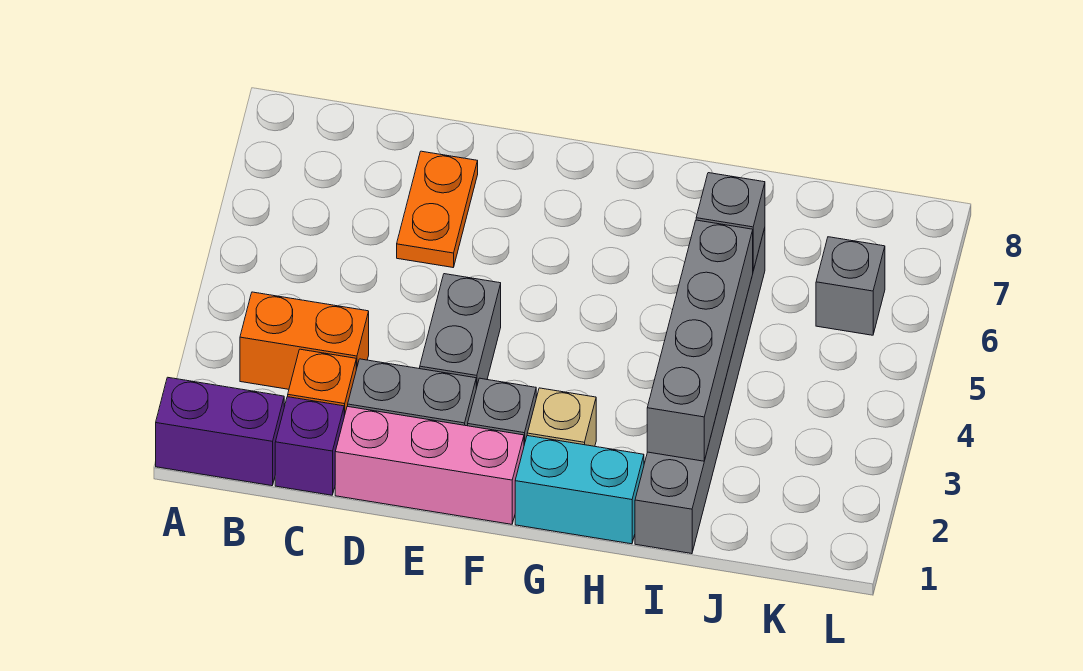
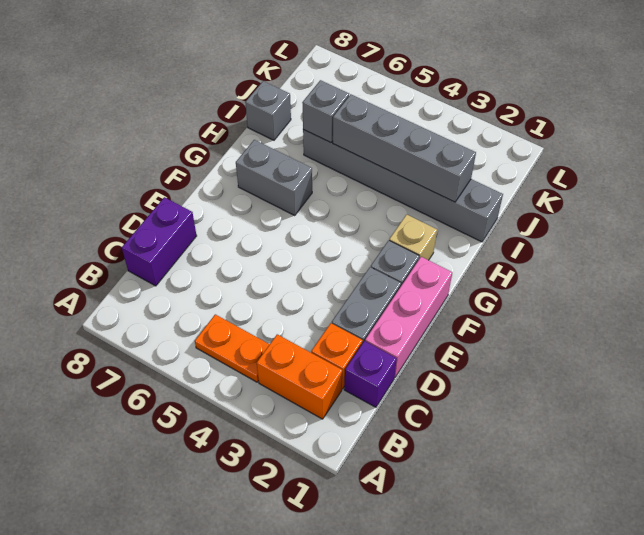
purple brick A1:B1 level 1 -> purple brick C8:D8 level 1
orange brick B3:C3 level 1 -> orange brick B2:B3 level 1
orange plate D6:D7 level 1 -> orange plate B4:B5 level 1
grey brick E3:E4 level 1 -> grey brick G6:G7 level 1
cyan brick G1:H1 level 1 -> none
grey brick K6 level 1 -> grey brick I8 level 1

